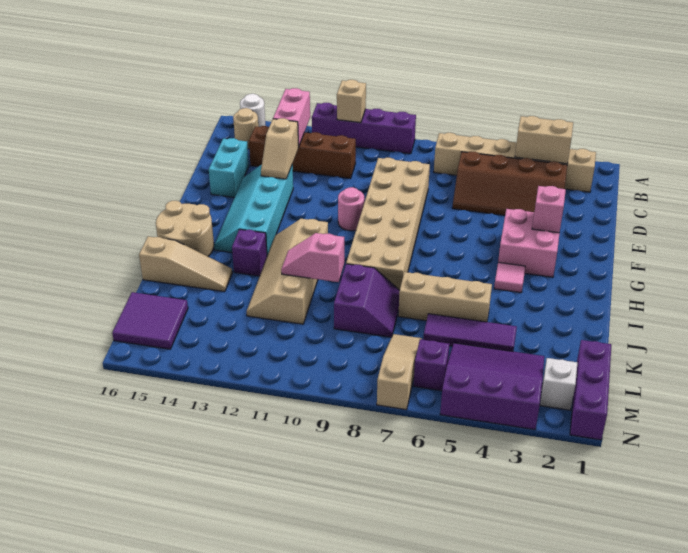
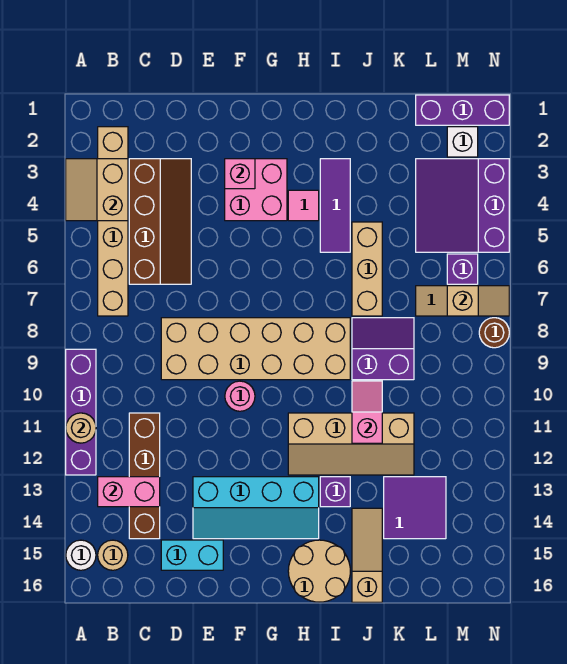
tan brick A11 level 2 -> tan round brick A11 level 2
tan slope D13:E13 level 2 top D -> tan slope M7:N7 level 2 top M
pink slope J10:J11 level 2 top 10 -> pink slope J10:J11 level 2 top 11
purple tile K4:K6 level 1 -> purple tile I3:I5 level 1
purple tile L15:M16 level 1 -> purple tile K13:L14 level 1
none -> brown round brick N8 level 1

